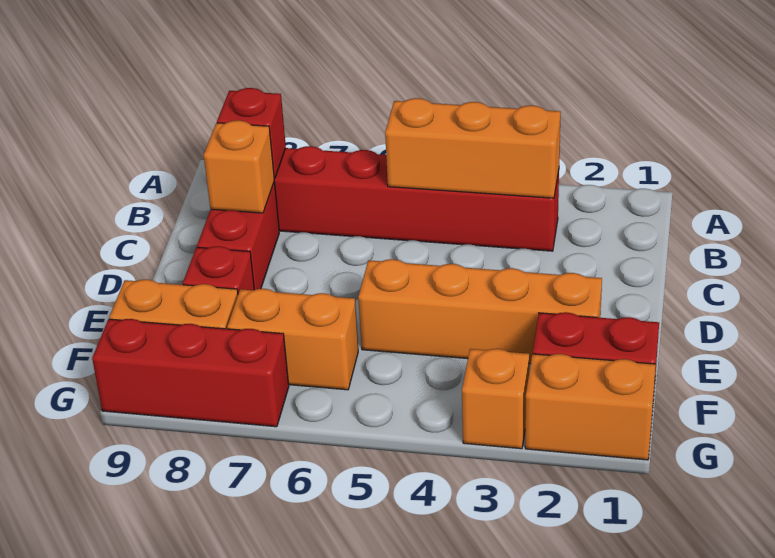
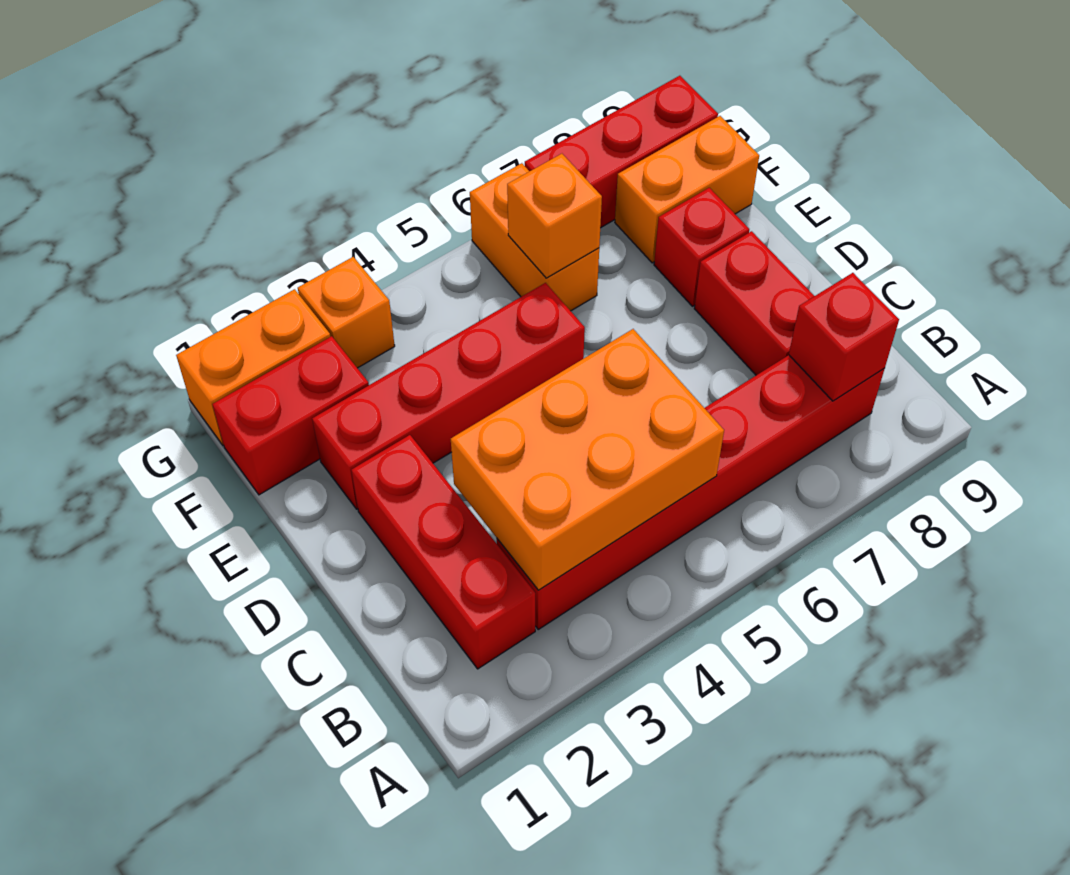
none -> red brick B2:D2 level 1
orange brick B3:B5 level 2 -> orange brick B3:C5 level 2
orange brick C8 level 2 -> orange brick F6 level 2
orange brick E2:E5 level 1 -> red brick E2:E5 level 1
orange brick F6:F7 level 1 -> orange brick F6:G6 level 1

